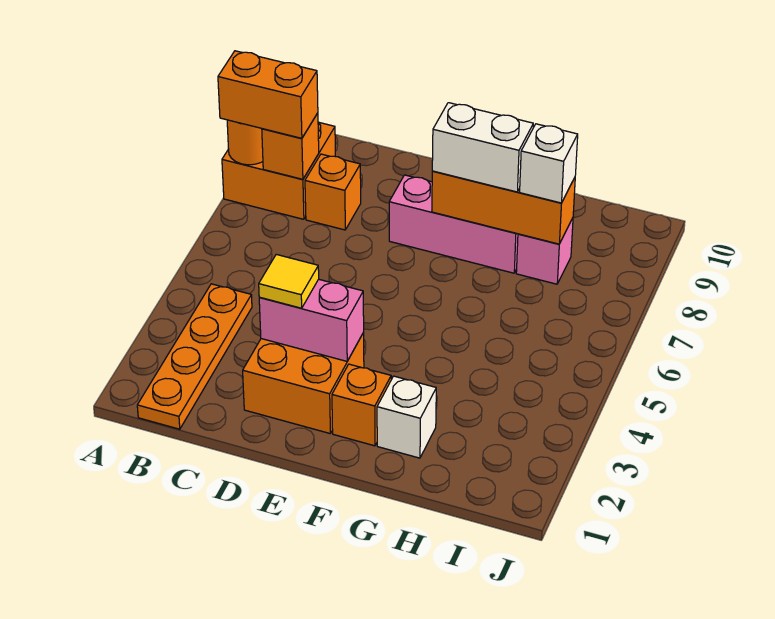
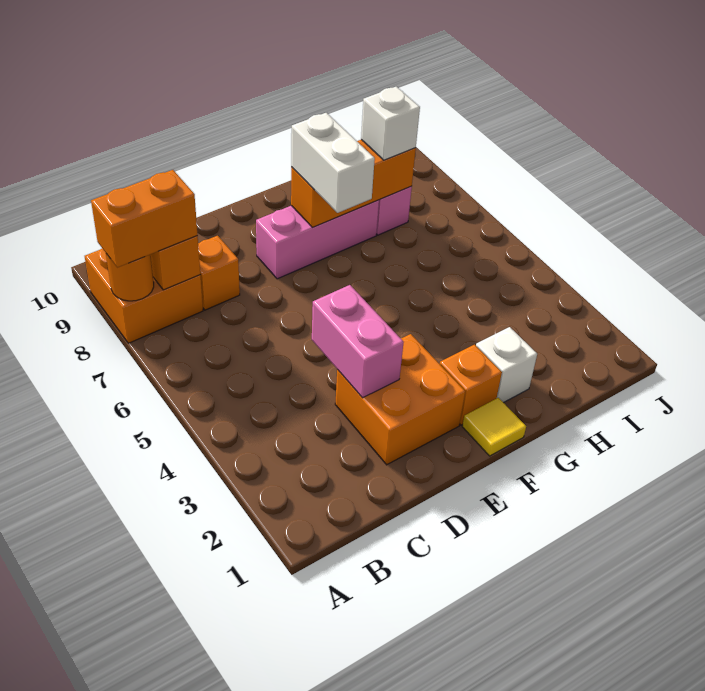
orange plate B1:B4 level 1 -> none
pink brick D3:E3 level 2 -> pink brick D3:D4 level 2
yellow tile D3 level 3 -> yellow tile F1 level 1
white brick F8:G8 level 3 -> white brick F7:F8 level 3

